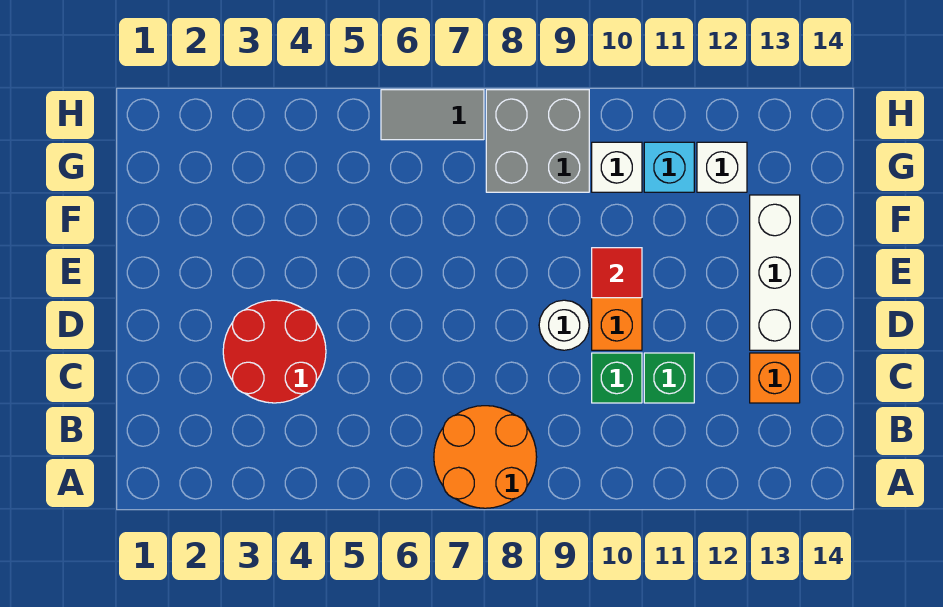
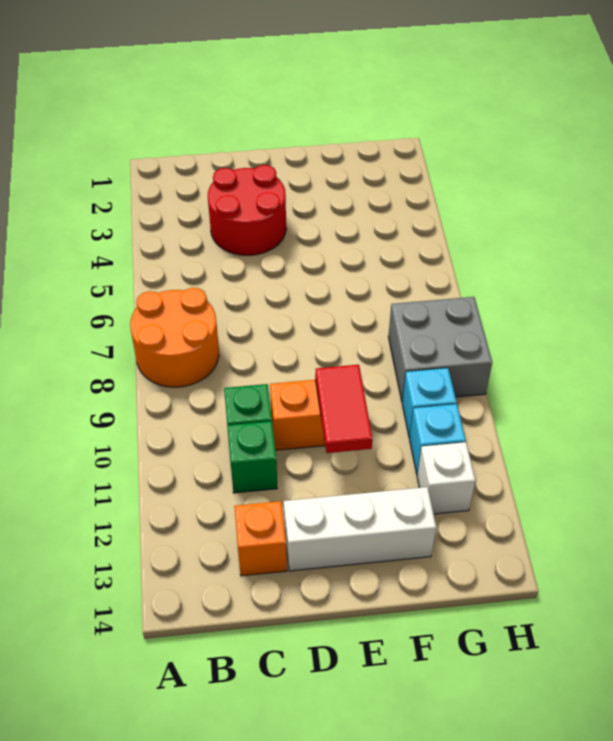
white round brick D9 level 1 -> none
red tile E10 level 2 -> red tile E10:E11 level 2
white brick G10 level 1 -> cyan brick G10 level 1
grey tile H6:H7 level 1 -> none

